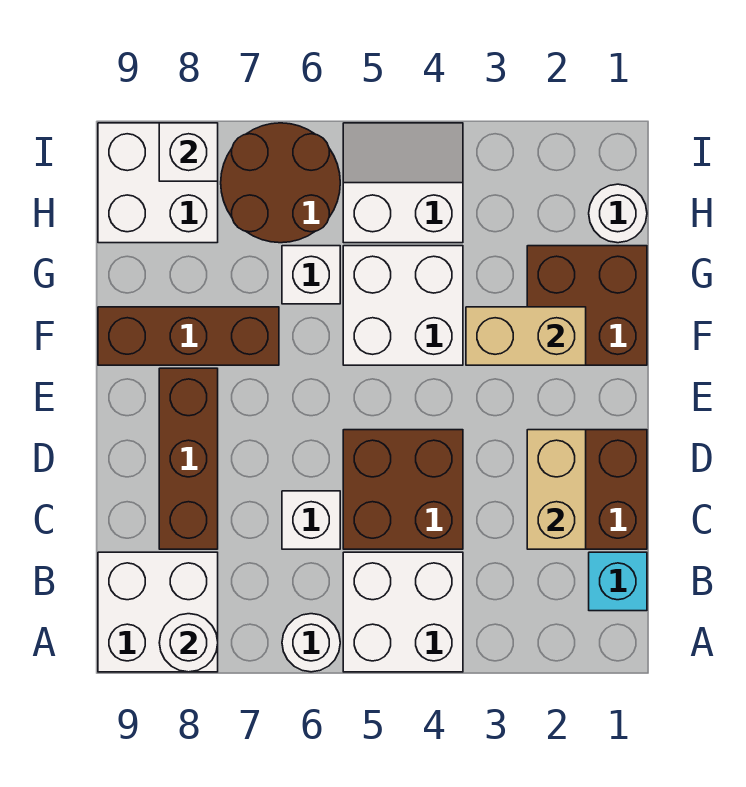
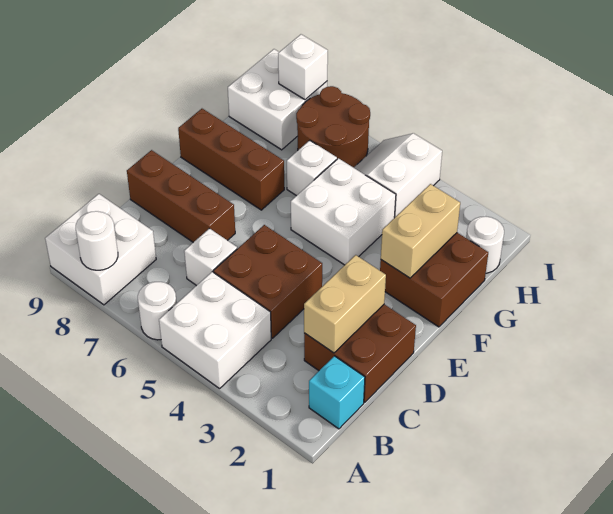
brown brick C8:E8 level 1 -> brown brick D7:D9 level 1
tan brick F2:F3 level 2 -> tan brick F2:G2 level 2
white slope H4:I5 level 1 top H -> white slope H4:I5 level 1 top 4

